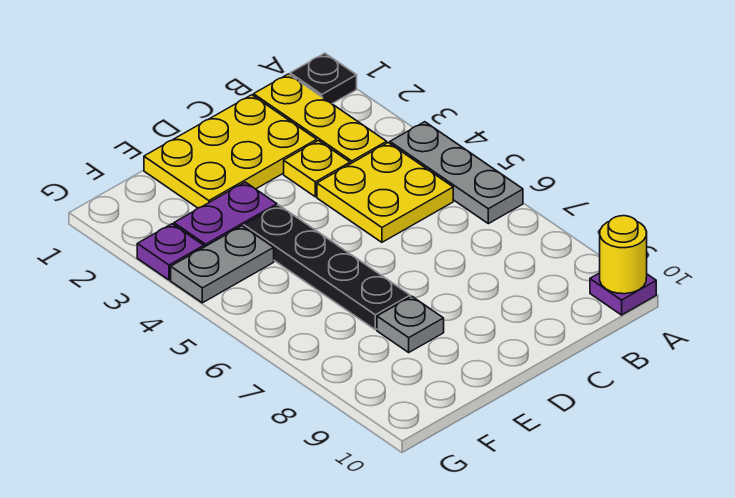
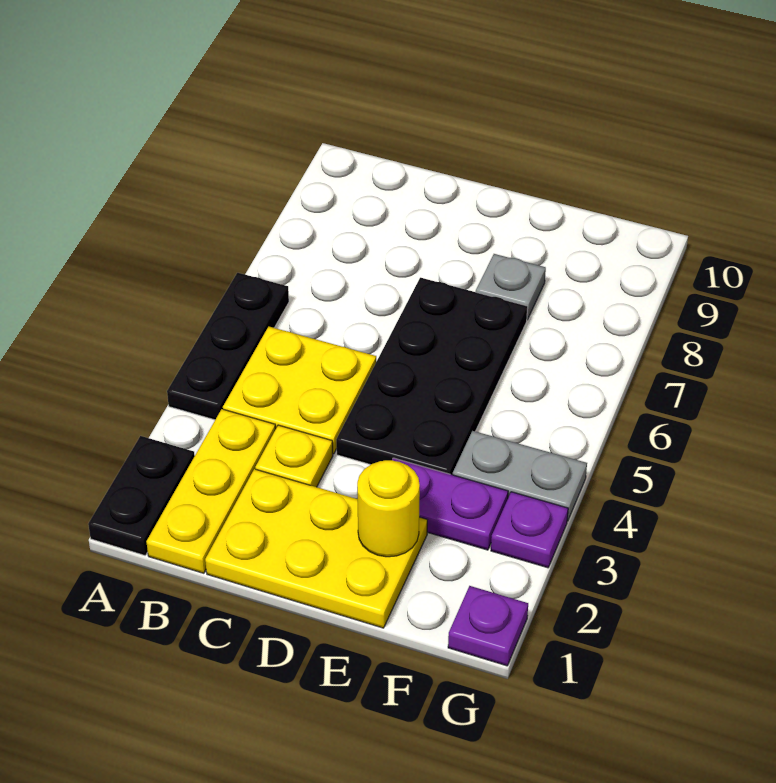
black plate A1 level 1 -> black plate A1:A2 level 1
grey plate A4:A6 level 1 -> black plate A4:A6 level 1
purple plate A10 level 1 -> purple plate G1 level 1
yellow round brick A10 level 2 -> yellow round brick E2 level 2
black plate E4:E7 level 1 -> black plate D4:E7 level 1

